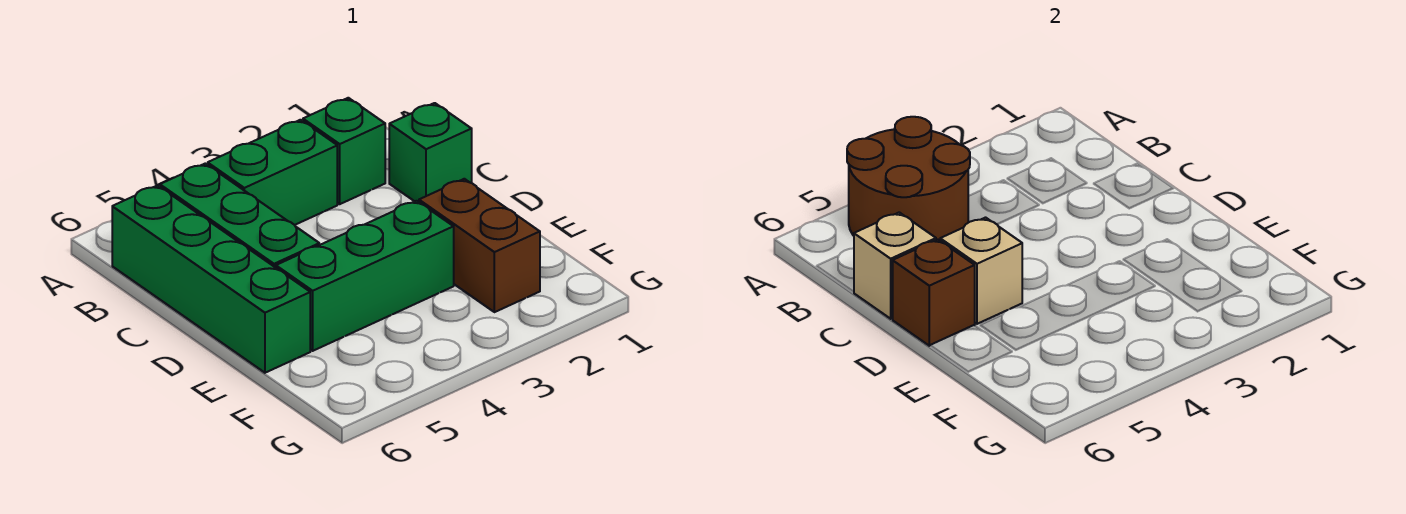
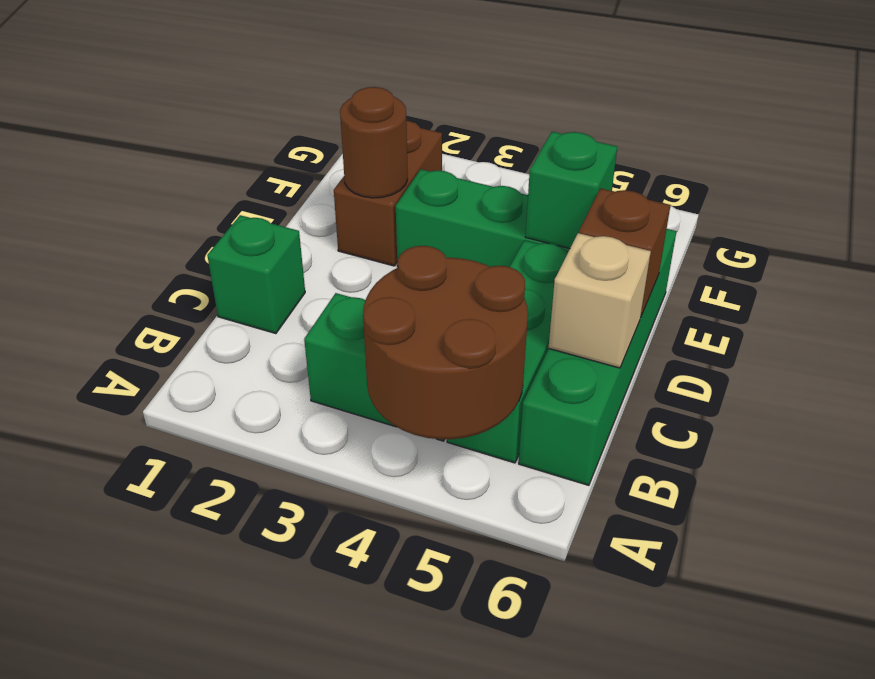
green brick B2 level 1 -> green brick E5 level 2
tan brick D5 level 2 -> none
none -> brown round brick E2 level 2

